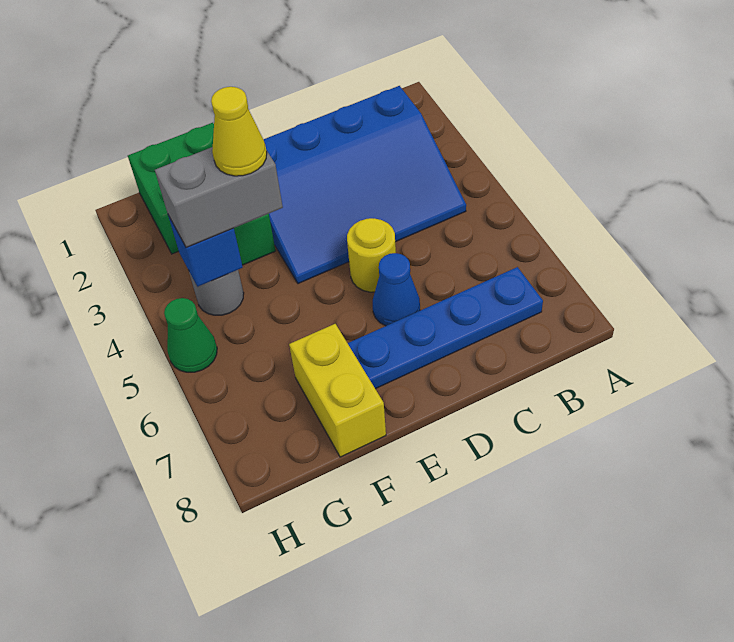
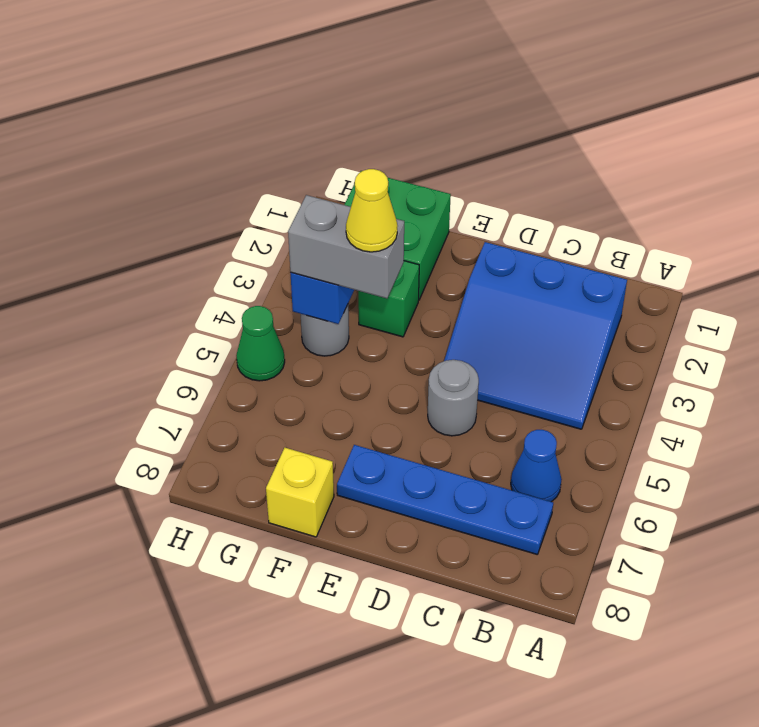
blue slope B2:E4 level 1 top 2 -> blue slope B2:D4 level 1 top 2
yellow round brick D5 level 1 -> grey round brick D5 level 1
blue cone D6 level 1 -> blue cone B6 level 1
yellow brick F7:F8 level 1 -> yellow brick F8 level 1

